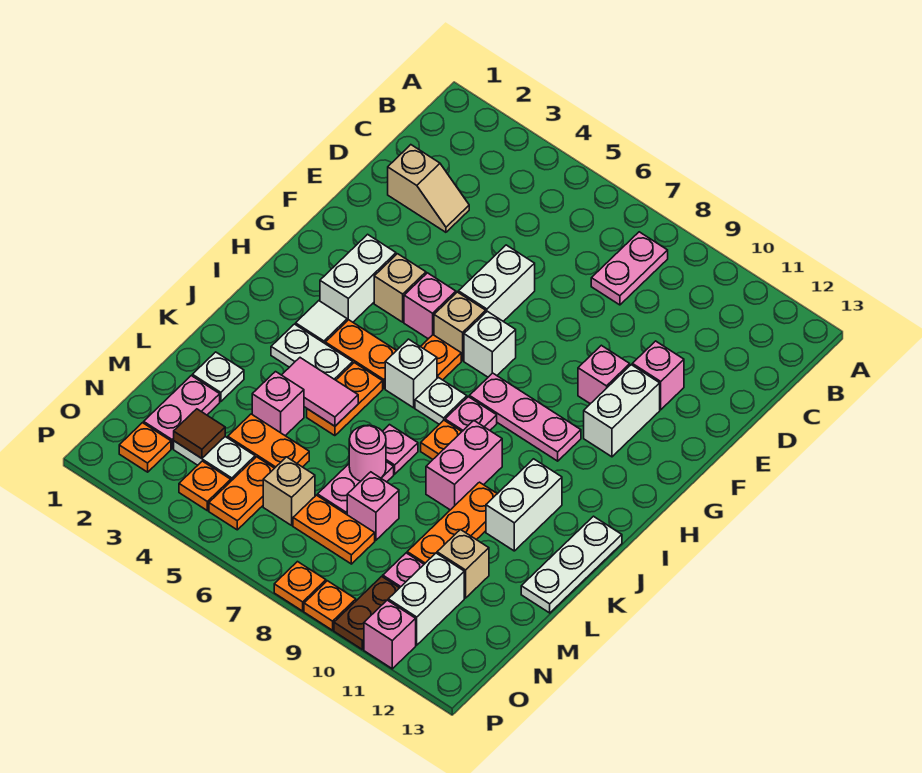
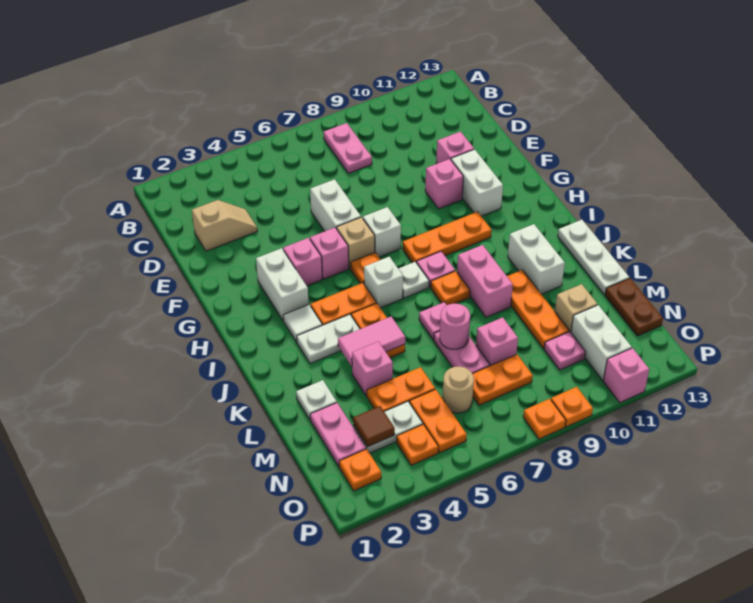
tan brick G4 level 1 -> pink brick G4 level 1
pink plate H8:H10 level 1 -> orange plate H8:H10 level 1
tan brick N6 level 1 -> tan round brick N6 level 1
brown plate O10:P10 level 1 -> brown plate M13:N13 level 1

